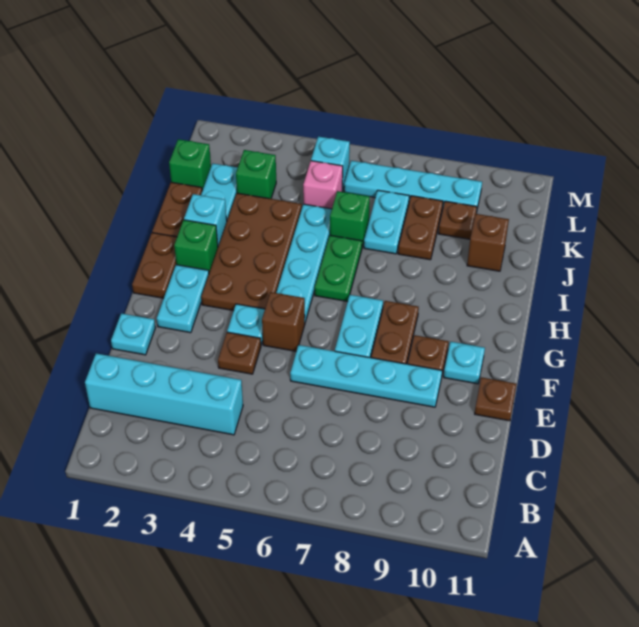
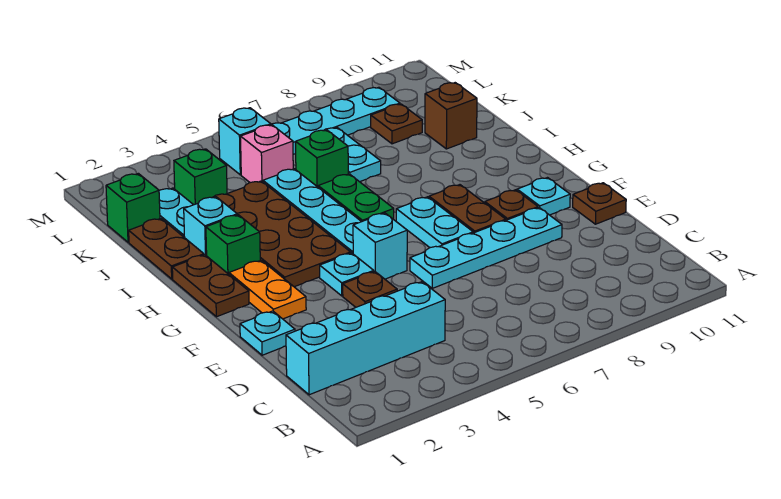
cyan plate F2:G2 level 1 -> orange plate F2:G2 level 1
brown brick F5 level 1 -> cyan brick F5 level 1
brown plate J8:K8 level 1 -> none

